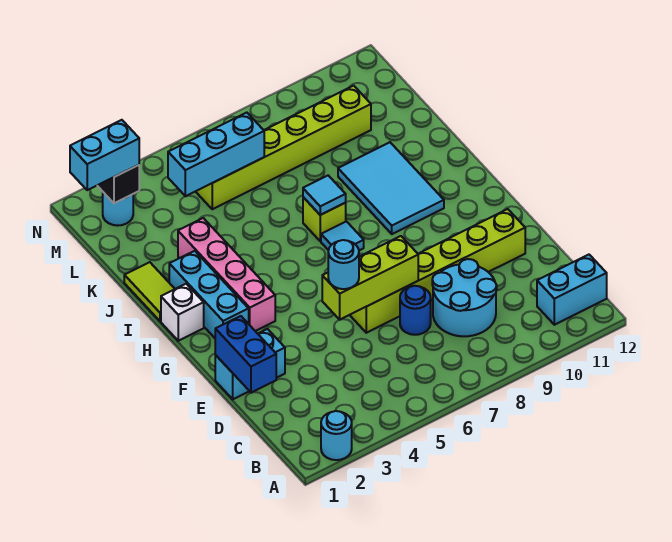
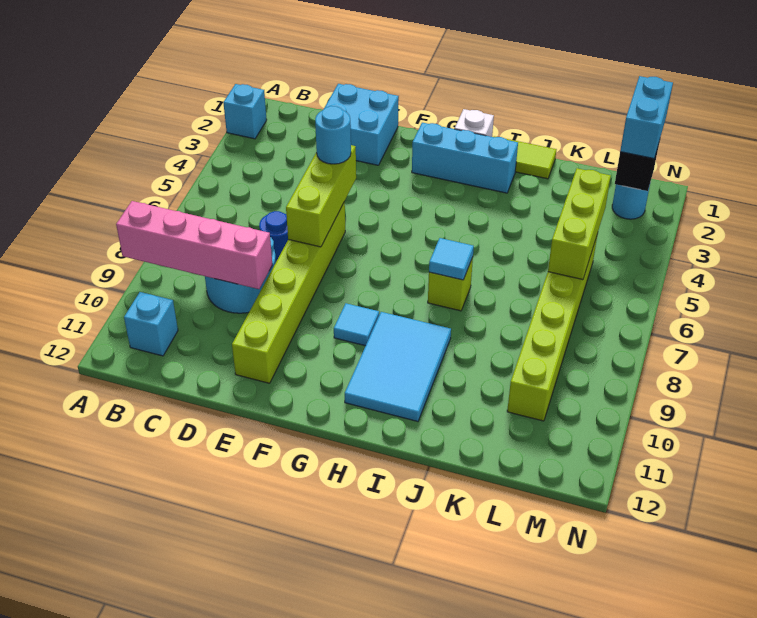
cyan round brick A2 level 1 -> cyan brick A2 level 1
cyan brick B11:B12 level 1 -> cyan brick B11 level 1
blue brick D1:E1 level 2 -> none
cyan brick E1:E2 level 1 -> cyan brick D1:E2 level 1
pink brick G3:J3 level 1 -> pink brick A9:D9 level 2
cyan tile H7 level 1 -> cyan tile G9 level 1
cyan tile H9:J10 level 1 -> cyan tile H9:I11 level 1
cyan brick L4:L6 level 2 -> lime brick L4:L6 level 2

